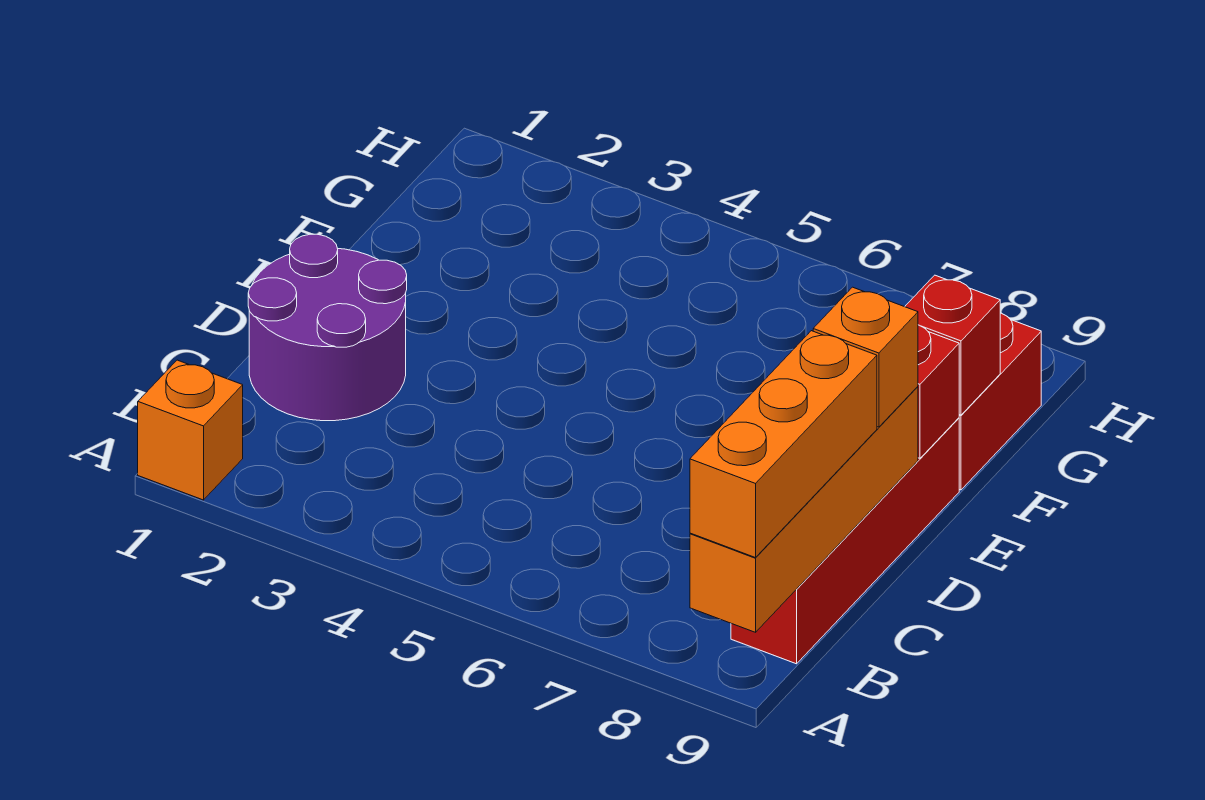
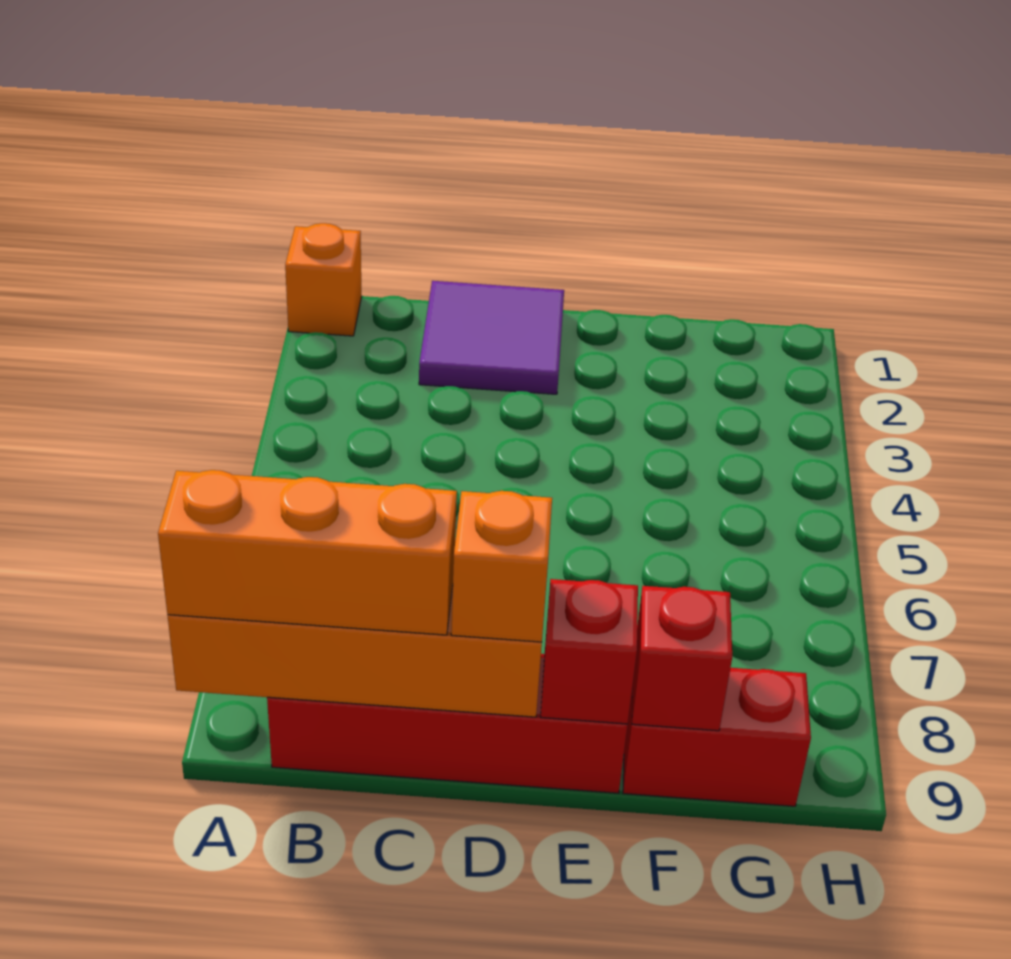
purple round brick C1:D2 level 1 -> purple tile C1:D2 level 1

